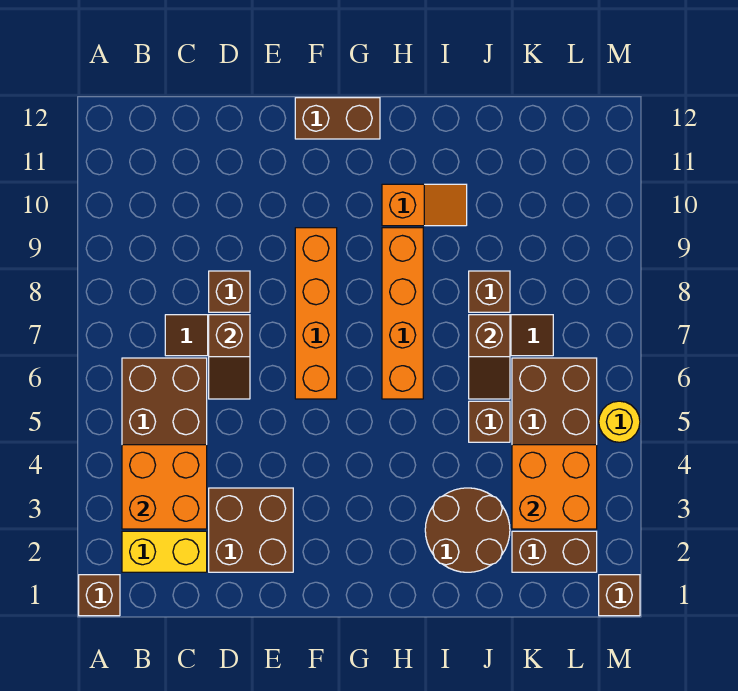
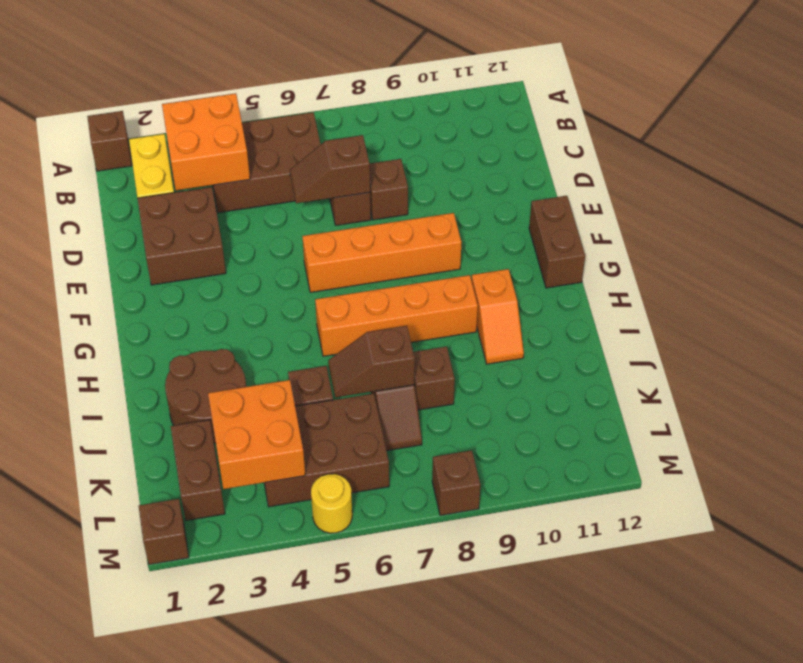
none -> brown brick M8 level 1

